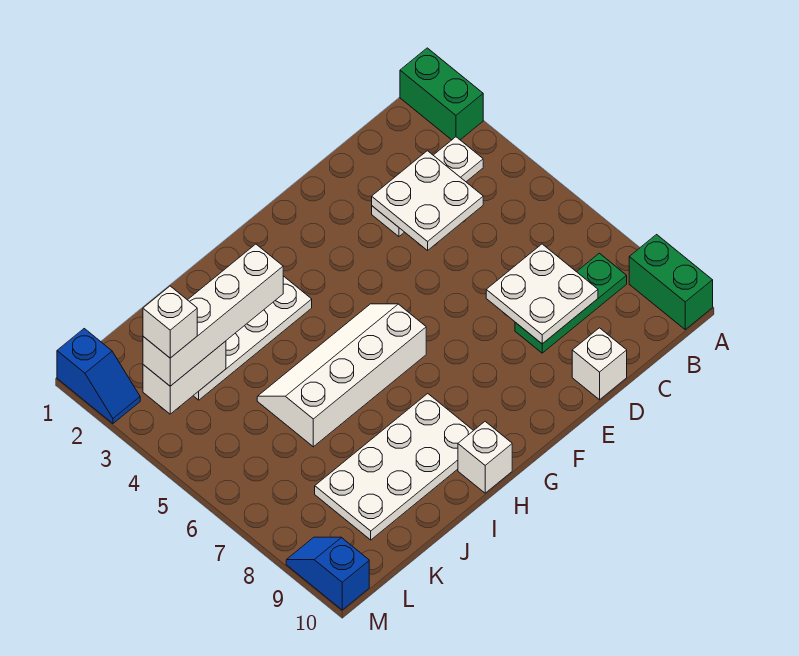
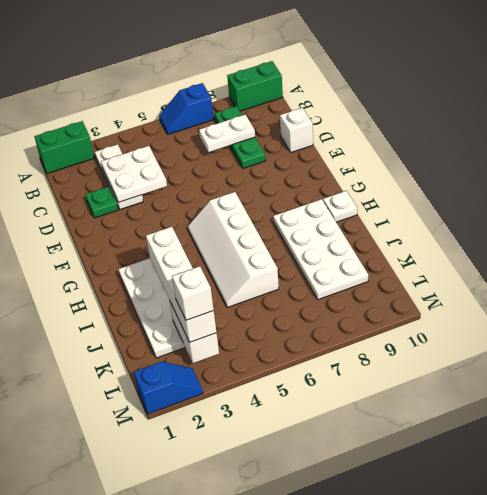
white plate C7:D8 level 2 -> white plate C7:C8 level 2
none -> green plate D2 level 1
white brick H10 level 1 -> white plate H10 level 1
blue slope M9:M10 level 1 top 10 -> blue slope A6:A7 level 1 top 7

